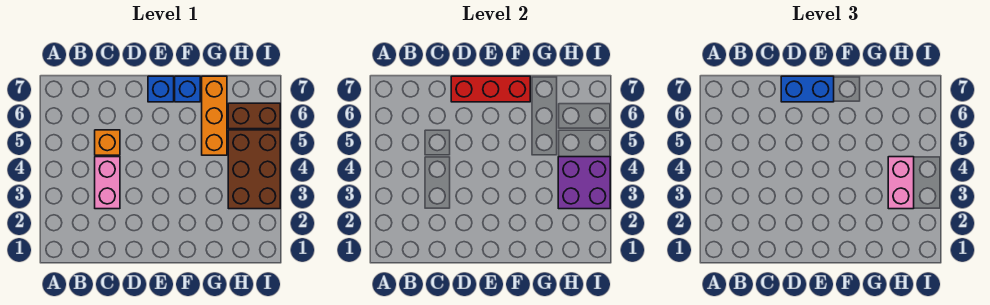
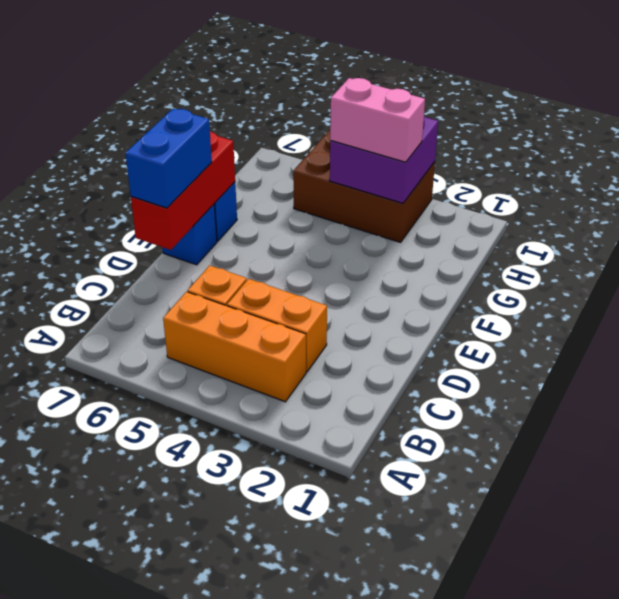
pink brick C3:C4 level 1 -> orange brick C3:C4 level 1
orange brick G5:G7 level 1 -> orange brick B3:B5 level 1
brown brick H6:I6 level 1 -> none

